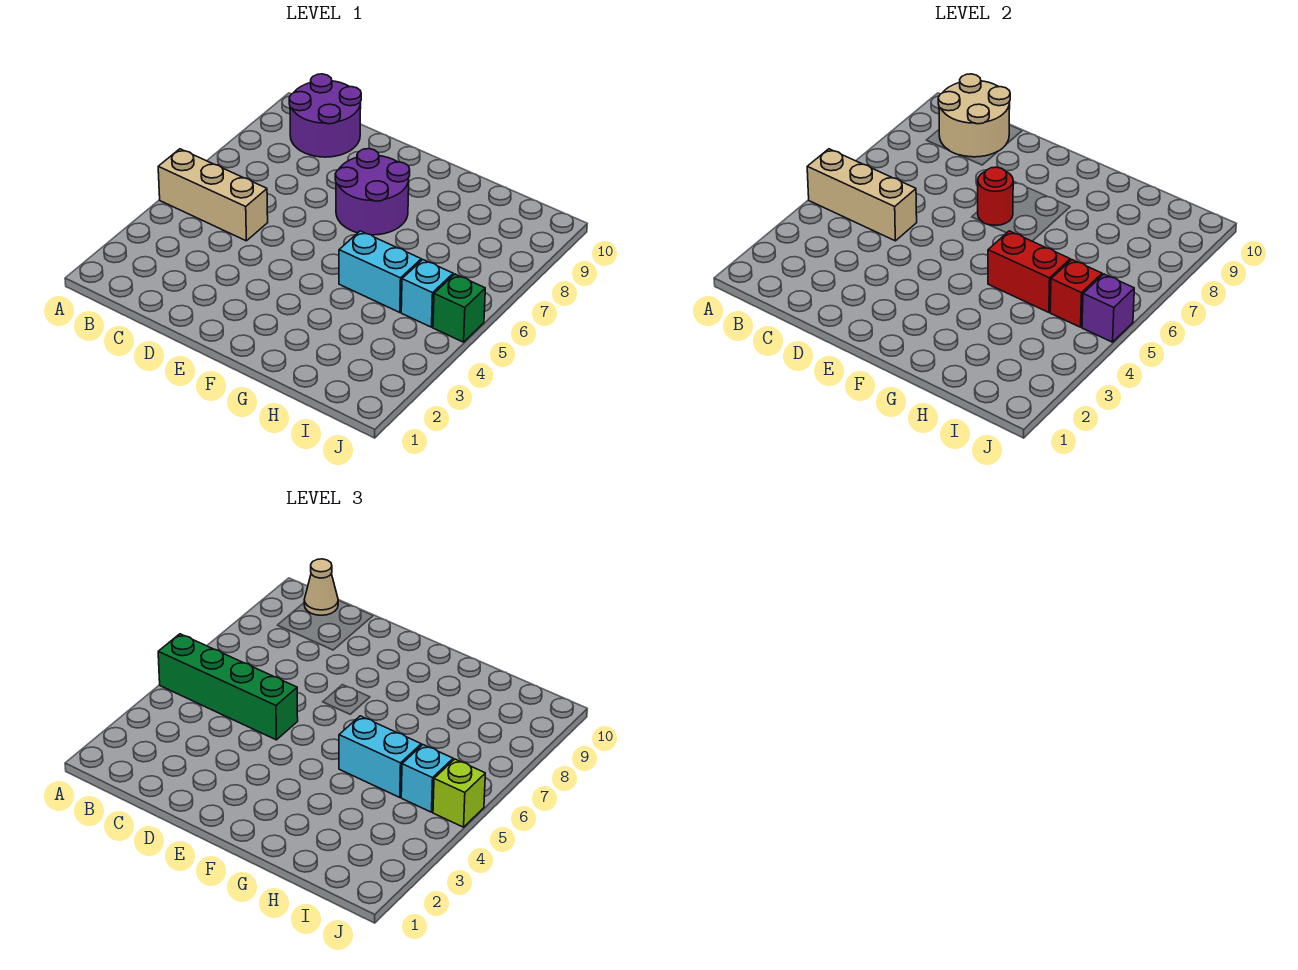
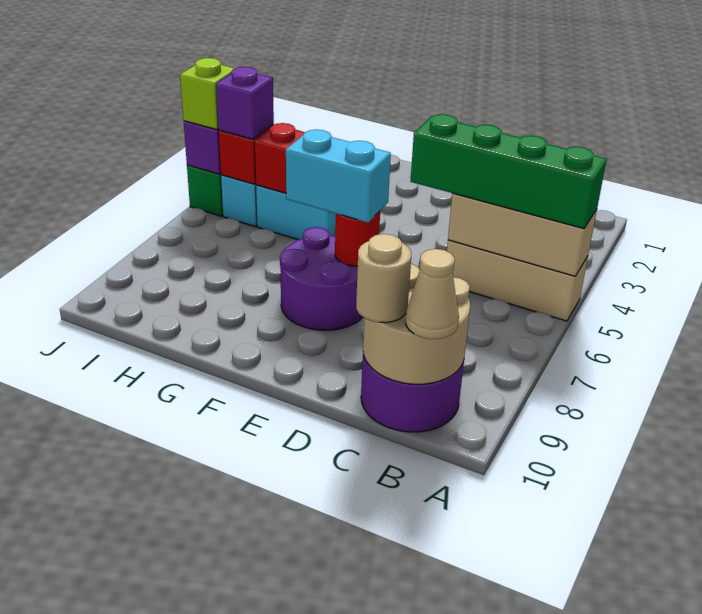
none -> tan round brick C10 level 3
cyan brick G5:H5 level 3 -> cyan brick E7:F7 level 3
cyan brick I5 level 3 -> purple brick I5 level 3

